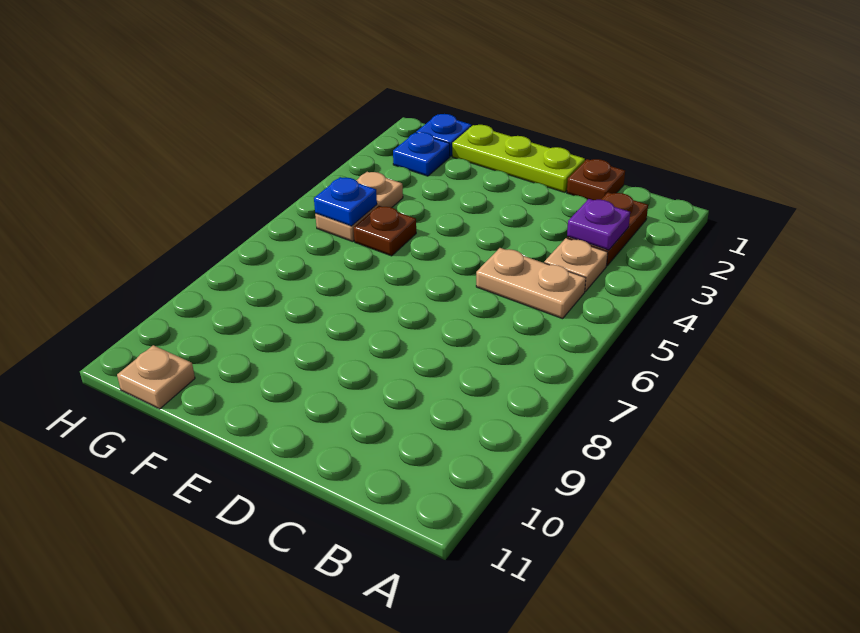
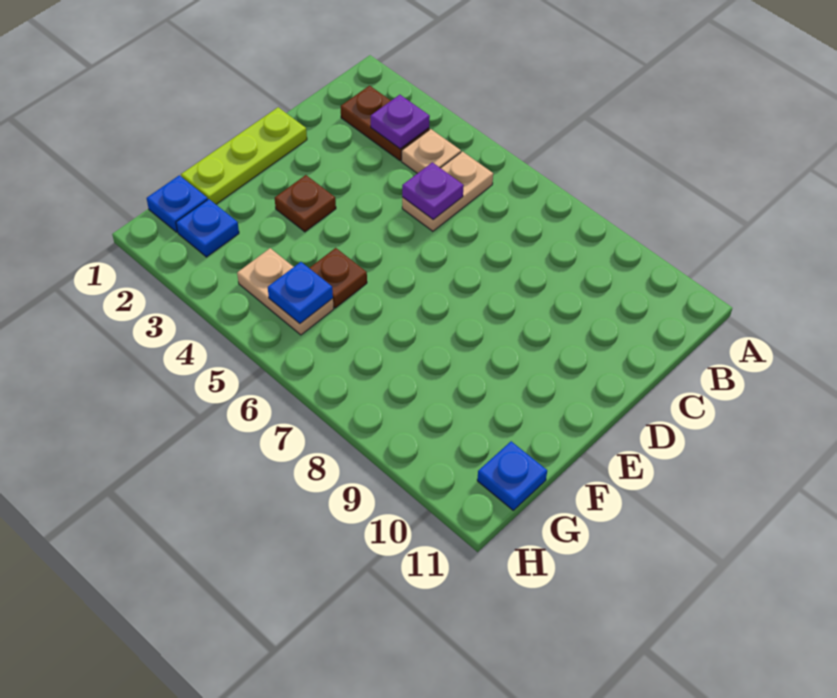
brown plate C1 level 1 -> brown plate E3 level 1
none -> purple plate C5 level 2
tan plate G11 level 1 -> blue plate G11 level 1

